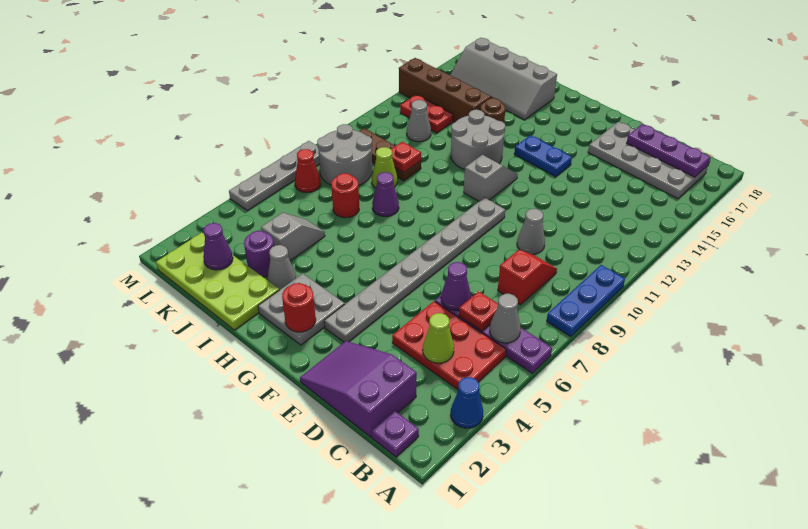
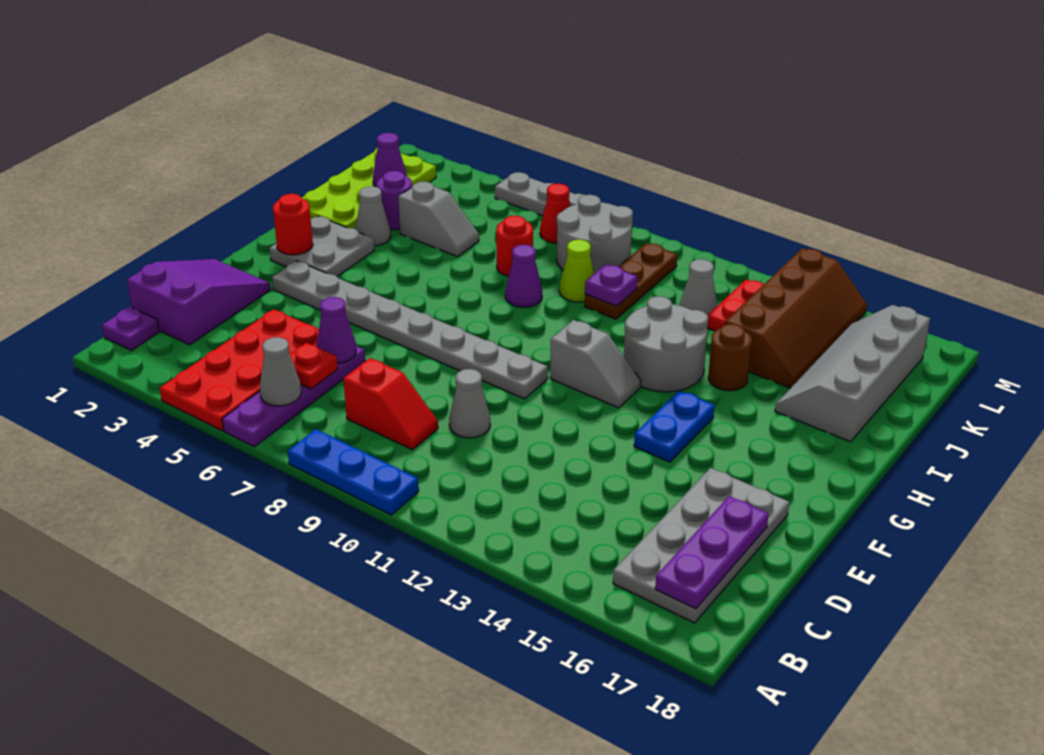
blue cone A3 level 1 -> none
red plate B4:D5 level 1 -> red plate A4:D5 level 1
lime cone C4 level 2 -> none
red plate J10 level 2 -> purple plate J10 level 2

